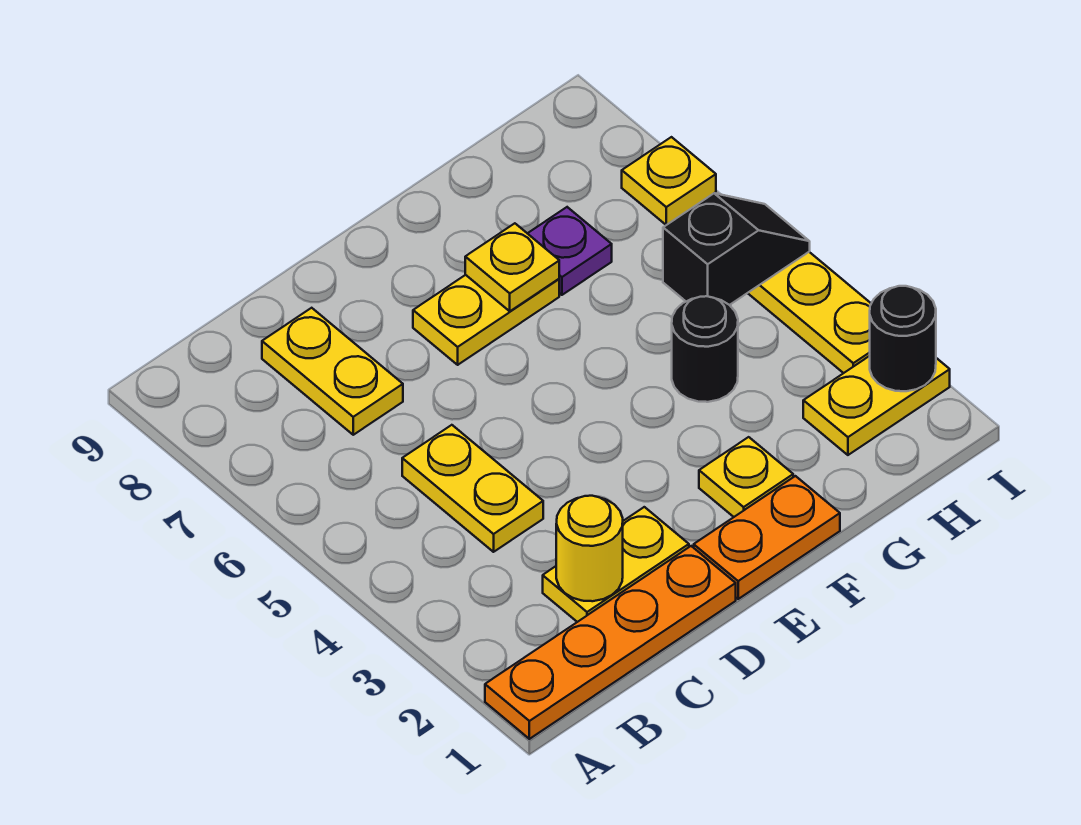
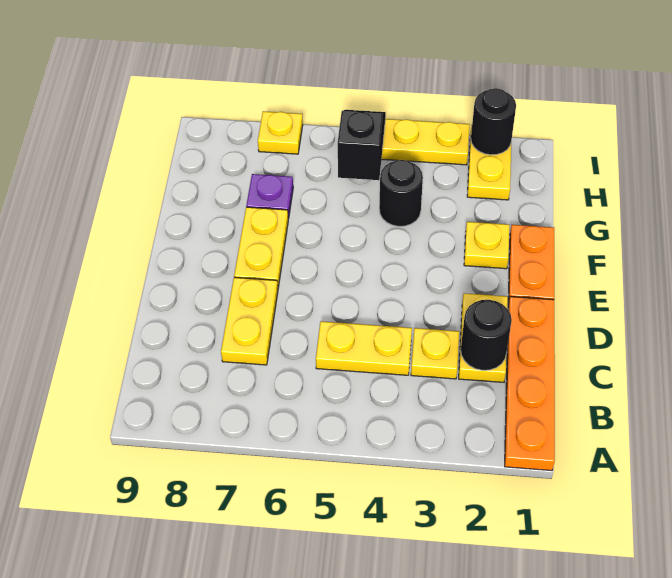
yellow round brick C2 level 2 -> black round brick C2 level 2
yellow plate C7:C8 level 1 -> yellow plate C7:D7 level 1
yellow plate F7 level 2 -> yellow plate C3 level 1

